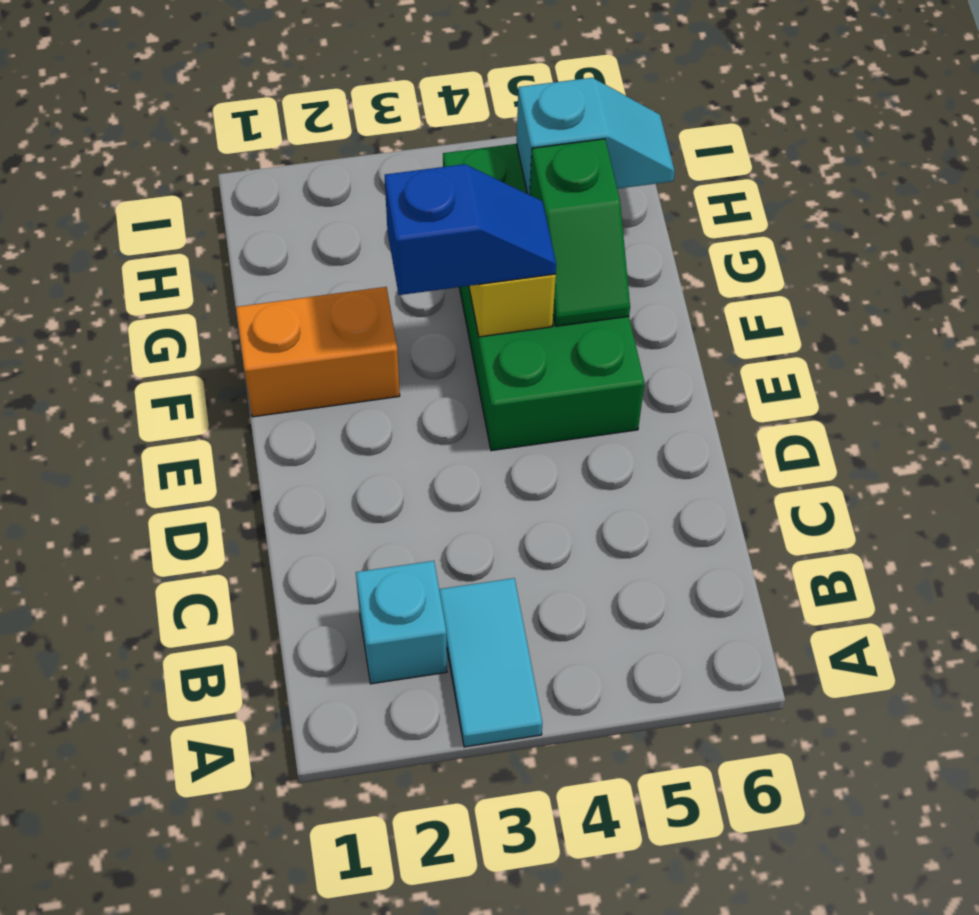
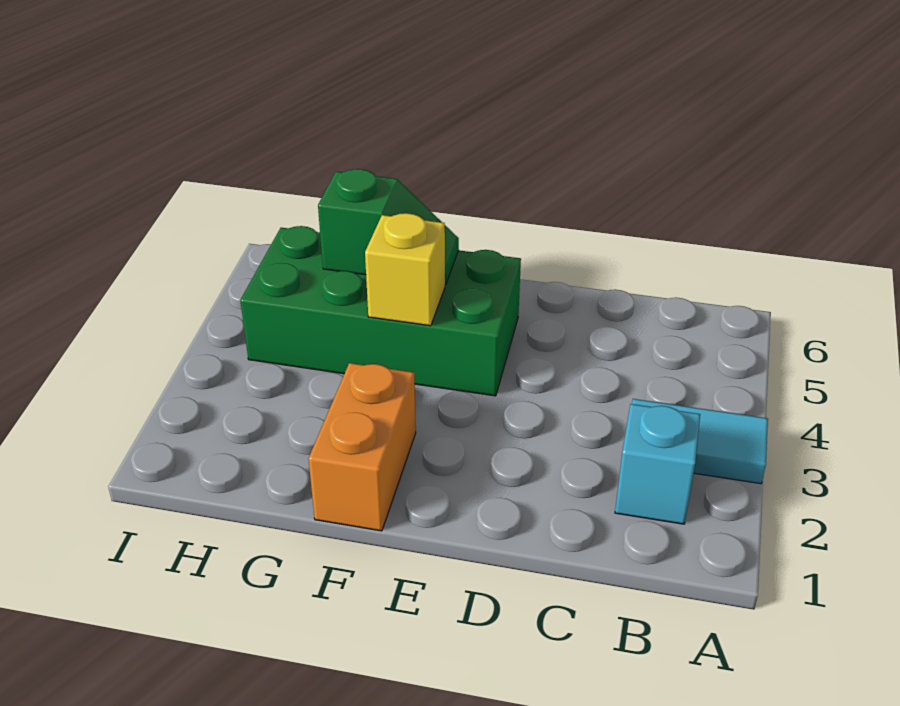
blue slope F3:F4 level 3 top 3 -> none
cyan slope H5:H6 level 2 top 5 -> none

